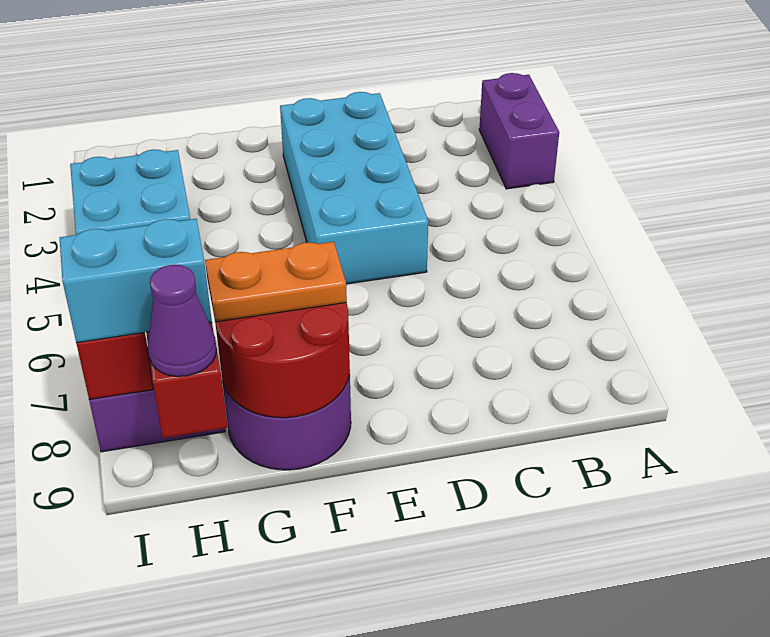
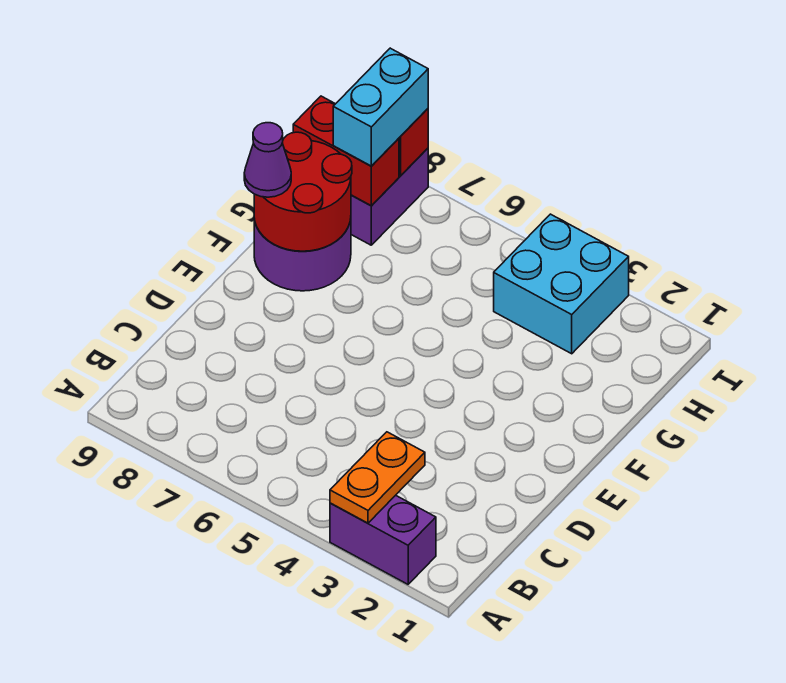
cyan brick D2:E5 level 1 -> none
orange plate F8:G8 level 3 -> orange plate A3:B3 level 2
purple cone H9 level 3 -> purple cone F9 level 3

